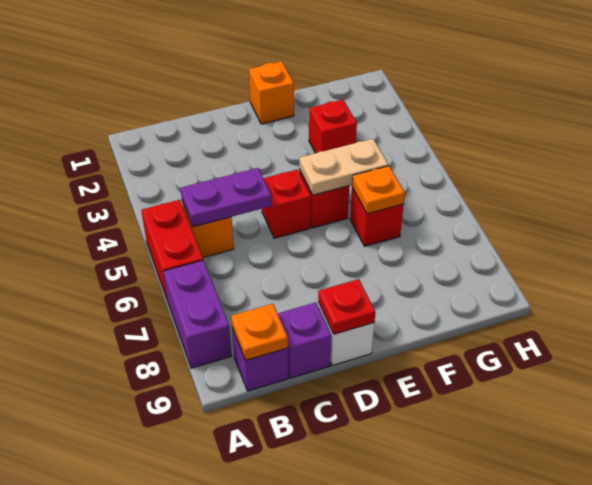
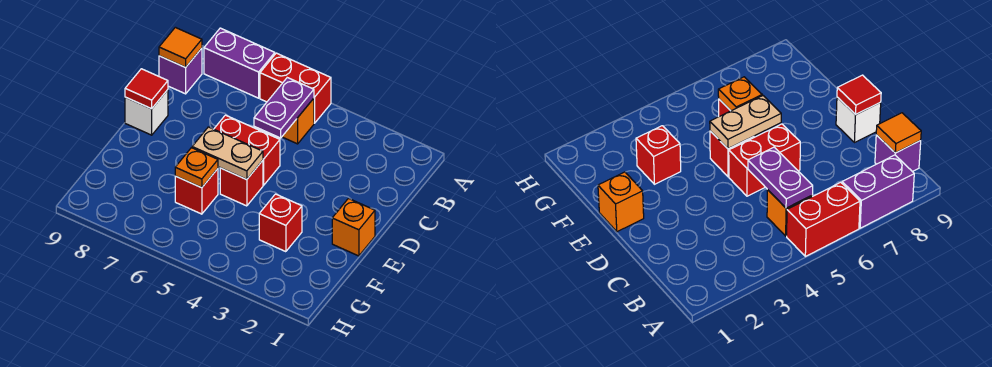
orange plate B9 level 2 -> orange tile B9 level 2
purple brick C9 level 1 -> none
red brick D5 level 1 -> red brick D5:D6 level 1
red plate D9 level 2 -> red tile D9 level 2
tan plate E5:F5 level 2 -> tan plate E5:E6 level 2

